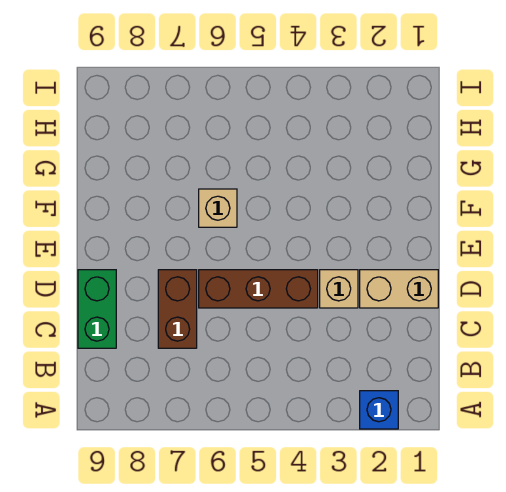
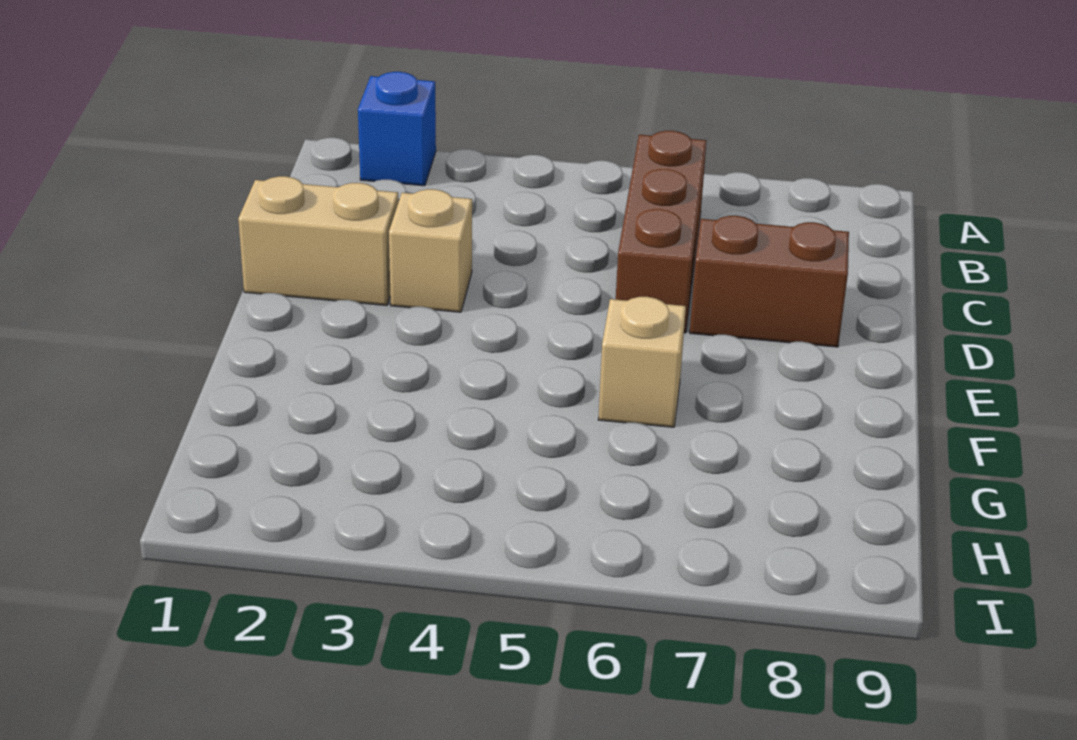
brown brick C7:D7 level 1 -> brown brick D7:D8 level 1
green brick C9:D9 level 1 -> none
brown brick D4:D6 level 1 -> brown brick B6:D6 level 1

